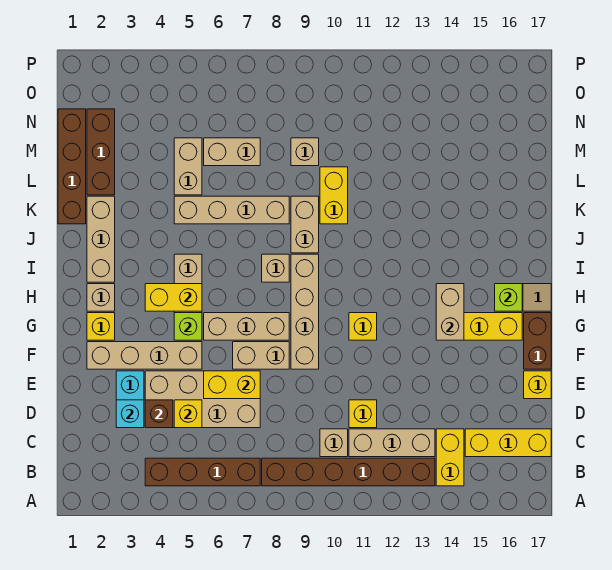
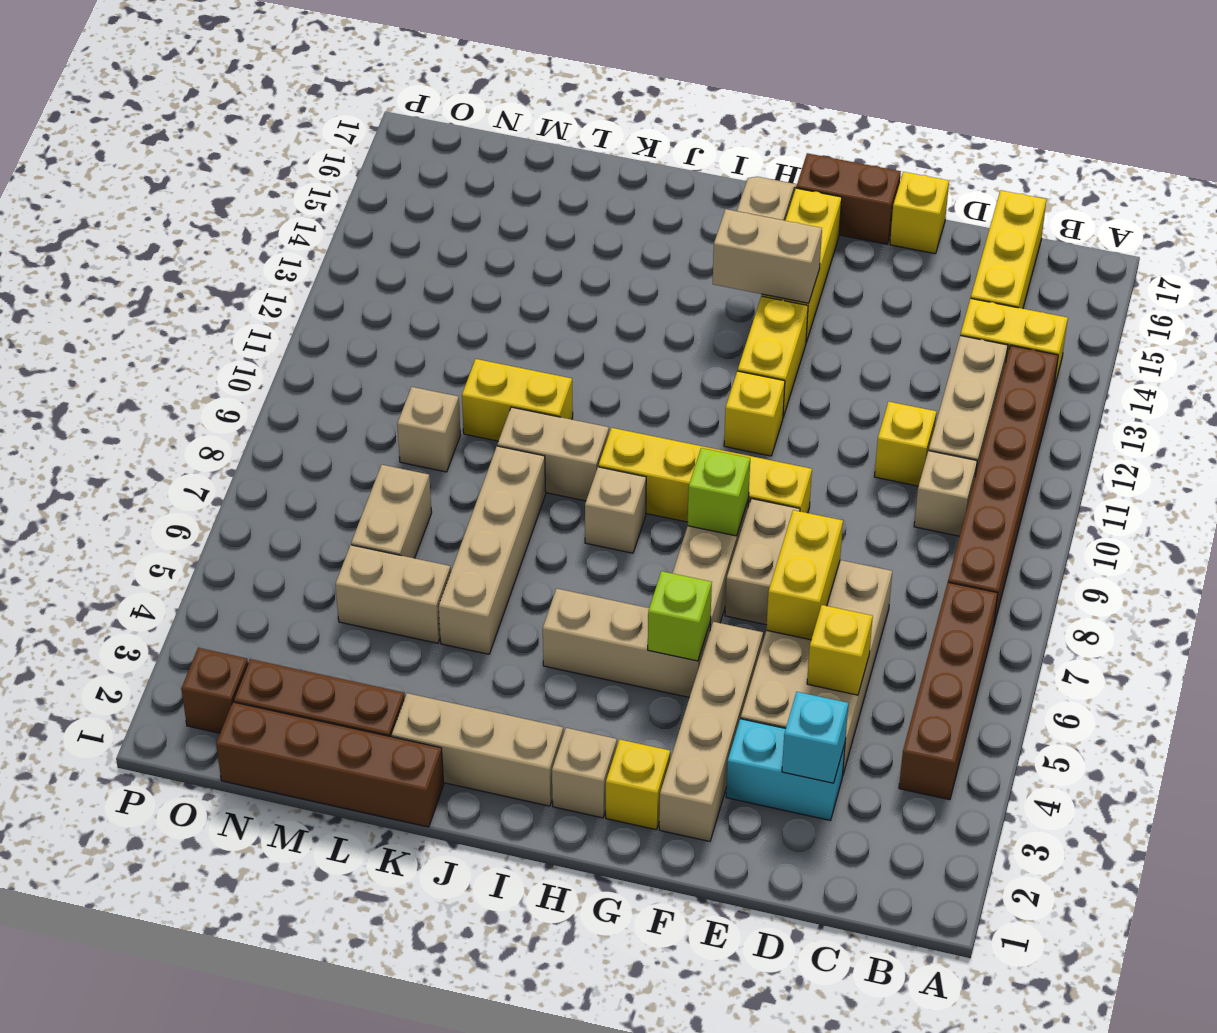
brown brick D4 level 2 -> brown brick O2 level 1
tan brick F9:I9 level 1 -> yellow brick F9:I9 level 1
yellow brick H4:H5 level 2 -> yellow brick G12:G13 level 1
lime brick H16 level 2 -> lime brick G8 level 2

